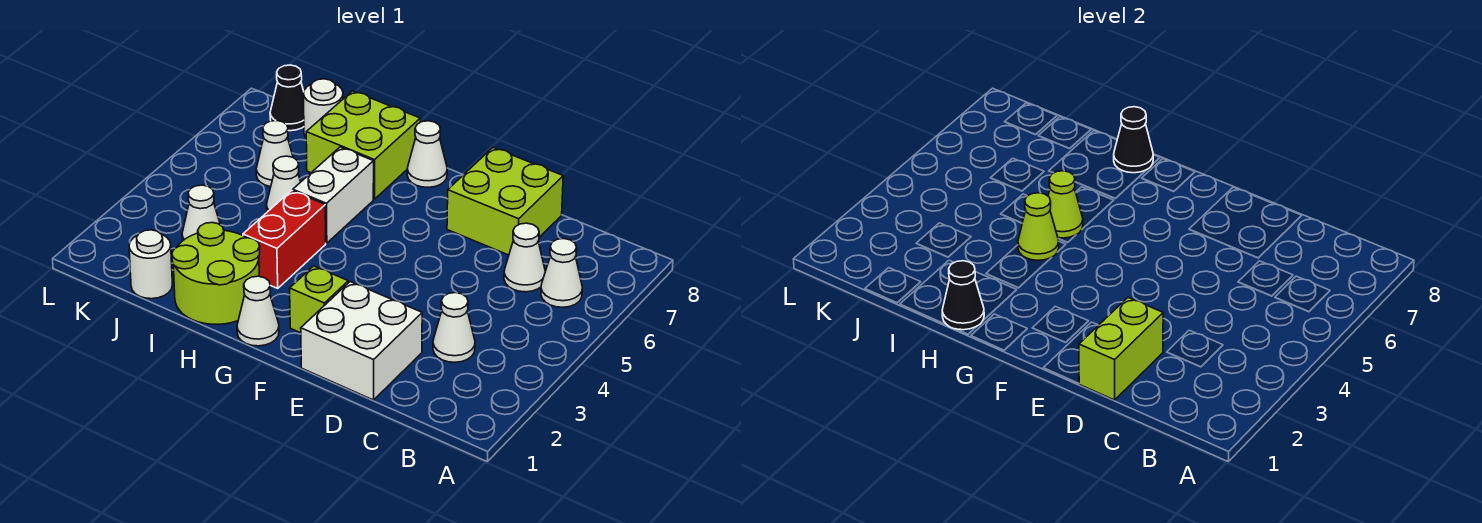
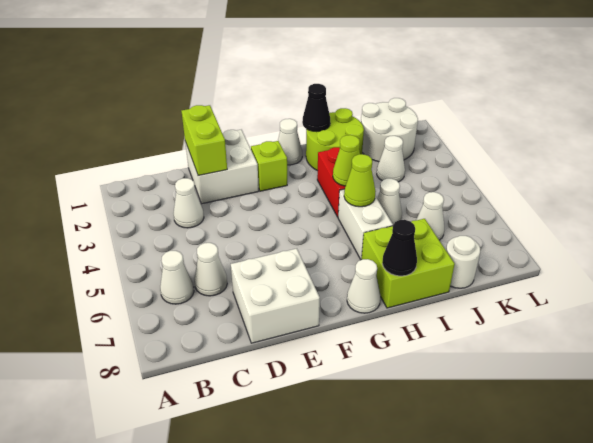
lime brick D7:E8 level 1 -> white brick D7:E8 level 1
white round brick J1 level 1 -> white round brick J1:K2 level 1
black cone K8 level 1 -> none

